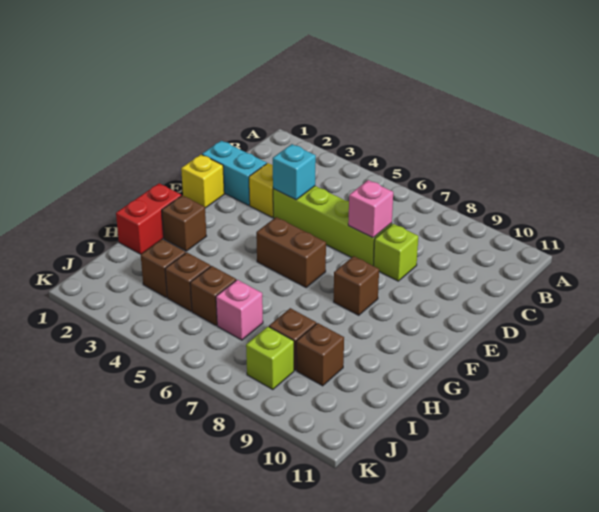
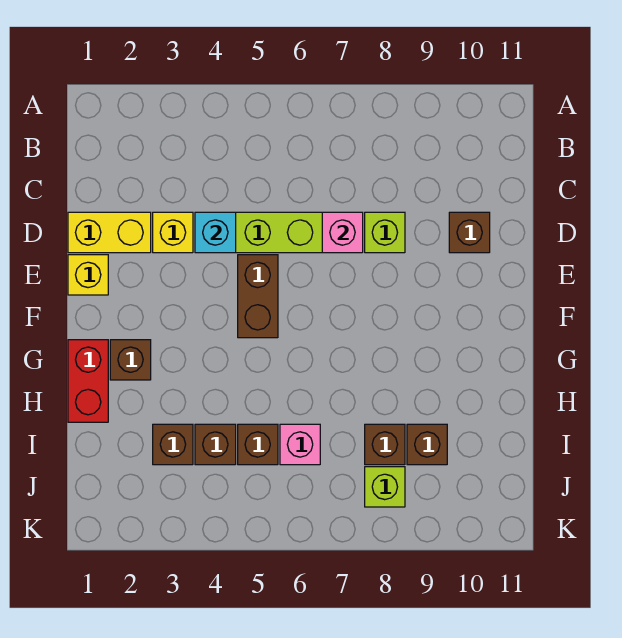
cyan brick D1:D2 level 1 -> yellow brick D1:D2 level 1
brown brick F5:F6 level 1 -> brown brick E5:F5 level 1
brown brick F8 level 1 -> brown brick D10 level 1

